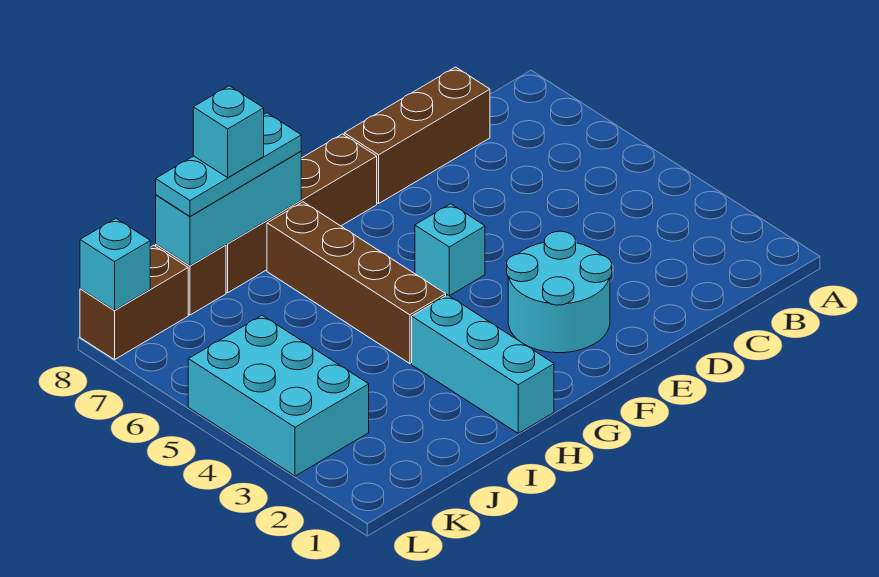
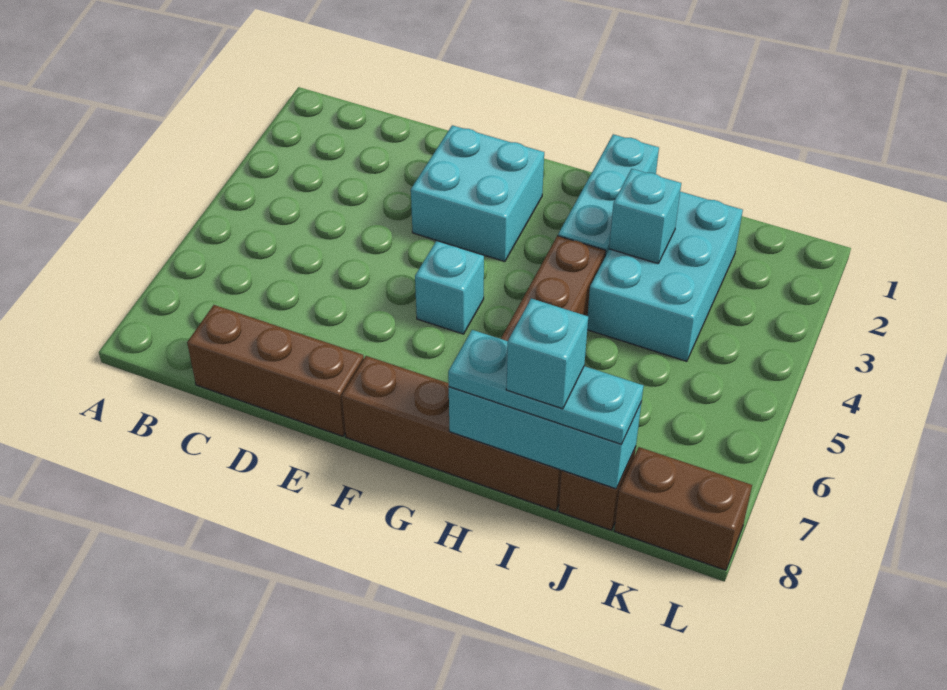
cyan round brick E2:F3 level 1 -> cyan brick E2:F3 level 1
cyan brick K3:L5 level 1 -> cyan brick I2:J4 level 1
cyan brick L8 level 2 -> cyan brick I3 level 2

